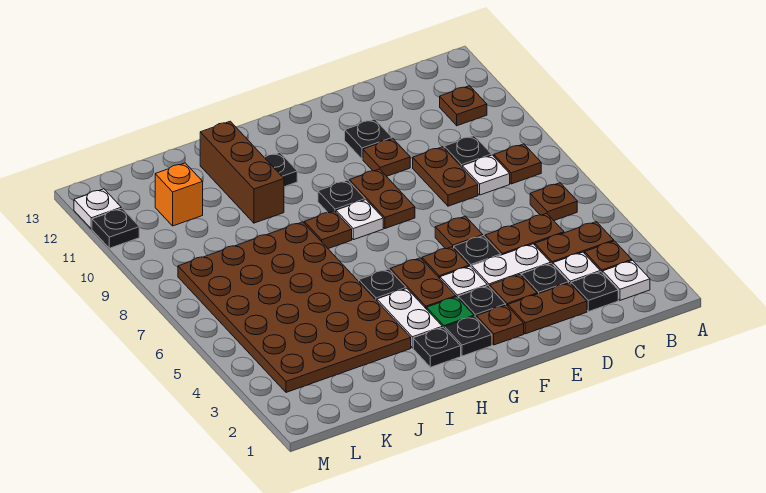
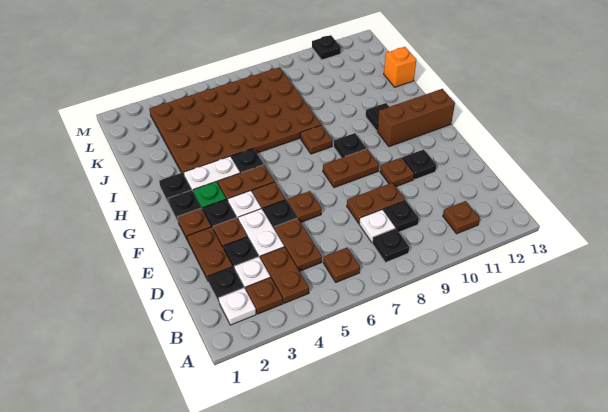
brown plate B8 level 1 -> black plate B8 level 1
white plate G8 level 1 -> none
brown brick I10:I12 level 1 -> brown brick G11:G13 level 1
orange brick K11 level 1 -> orange brick J13 level 1
white plate M12 level 1 -> none

